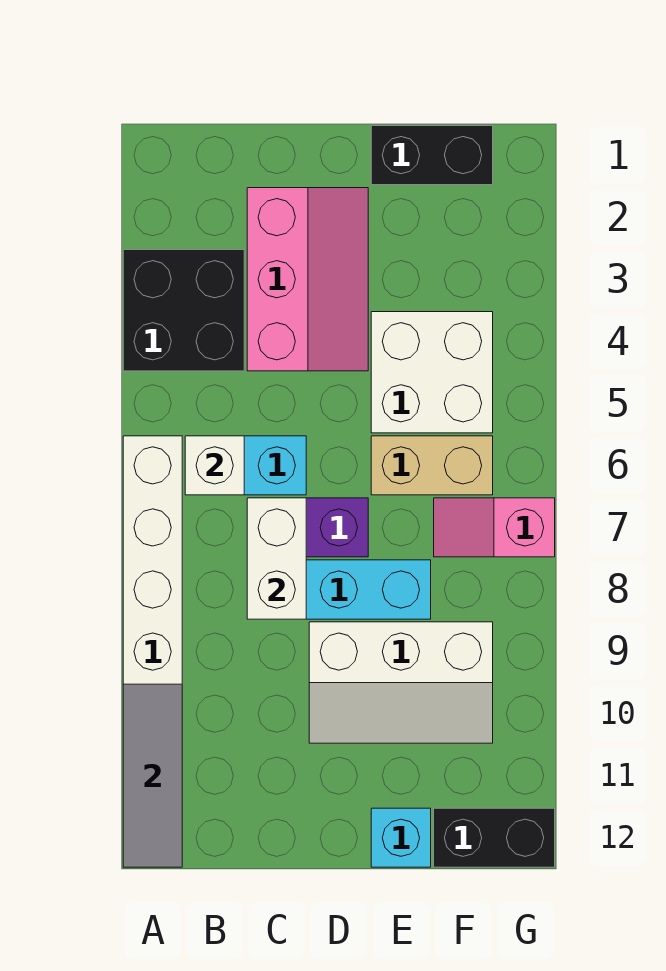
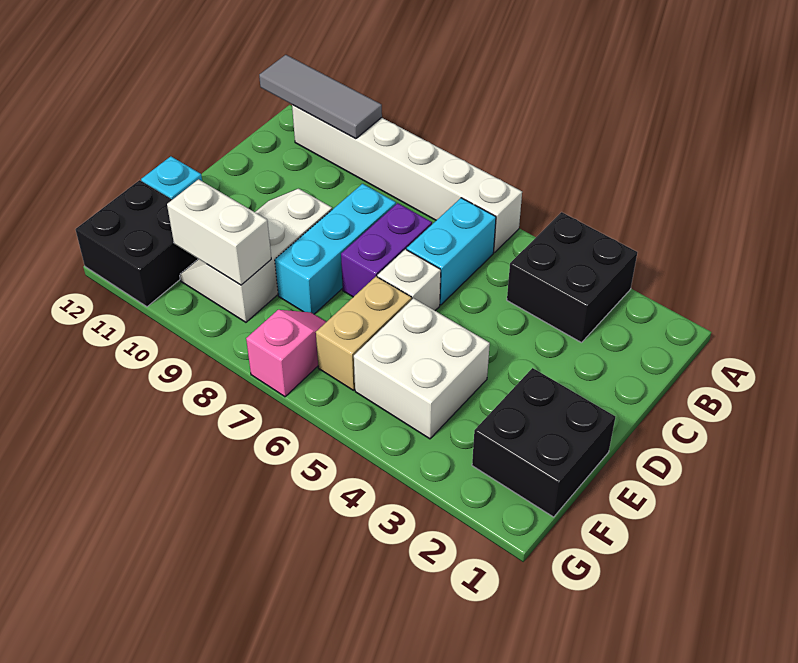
white brick B6 level 2 -> white brick D6 level 1
pink slope C2:D4 level 1 top C -> none
white brick C7:C8 level 2 -> white brick F9:F10 level 2
black brick E1:F1 level 1 -> black brick E1:F2 level 1
black brick F12:G12 level 1 -> black brick F11:G12 level 1

